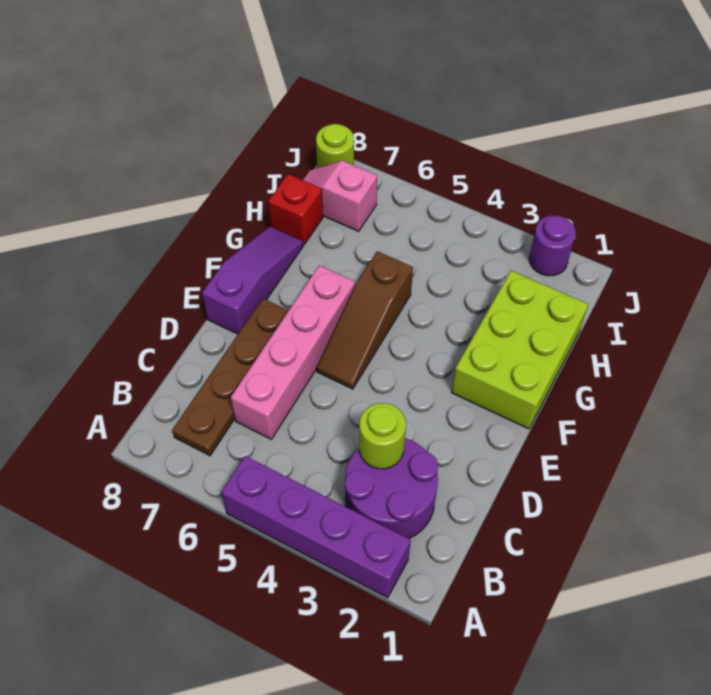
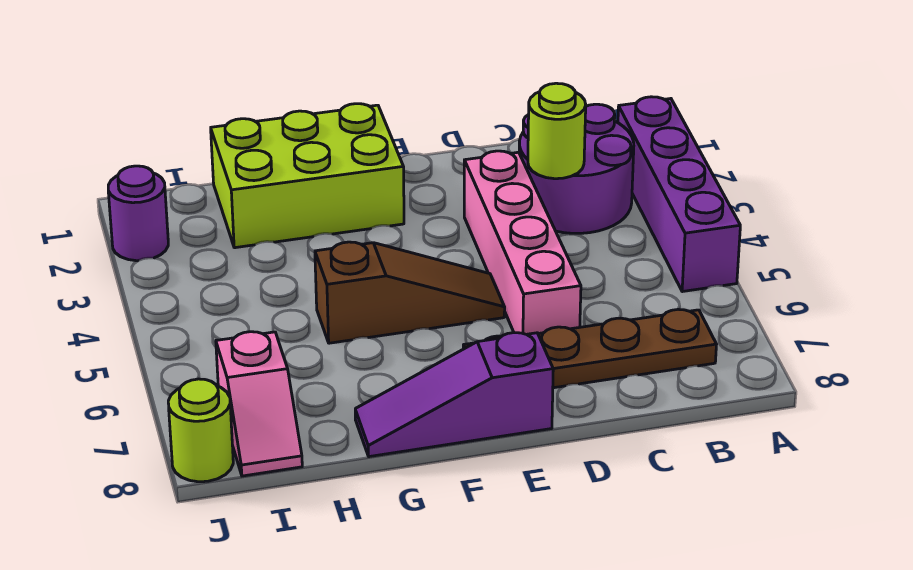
pink brick C6:F6 level 1 -> pink brick D3:D6 level 1
red brick H8 level 1 -> none

